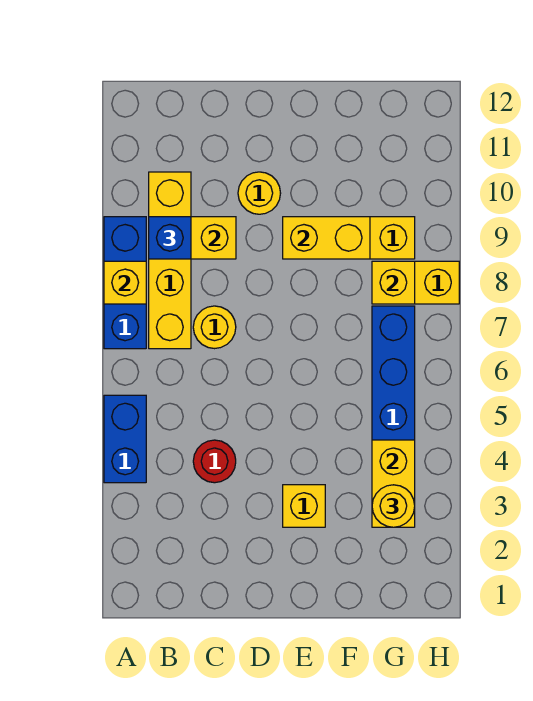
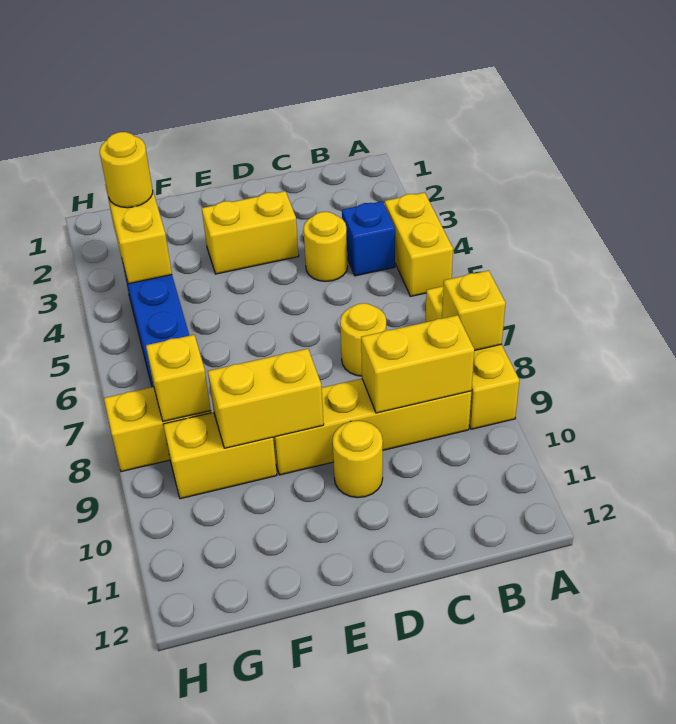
blue brick A4:A5 level 1 -> yellow brick A4:A5 level 1
blue brick A7:A9 level 1 -> yellow brick A7:A9 level 1
yellow brick B7:B10 level 1 -> yellow brick B9:E9 level 1
blue brick B9 level 3 -> blue brick B4 level 1
red round brick C4 level 1 -> yellow round brick C4 level 1
yellow brick E3 level 1 -> yellow brick D3:E3 level 1

